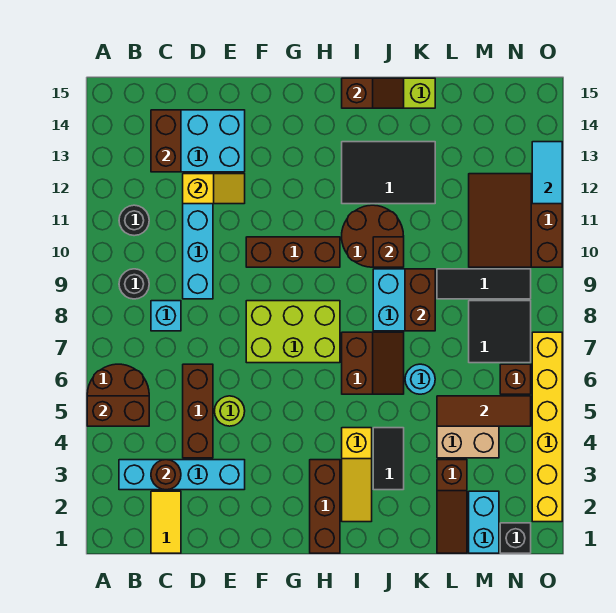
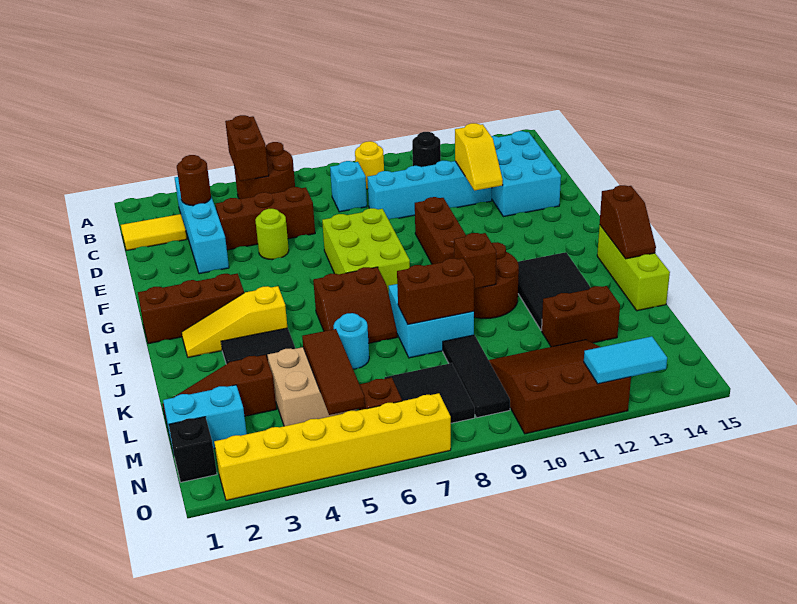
black round brick B9 level 1 -> yellow round brick B9 level 1
brown brick C13:C14 level 2 -> brown brick L12:L13 level 1

